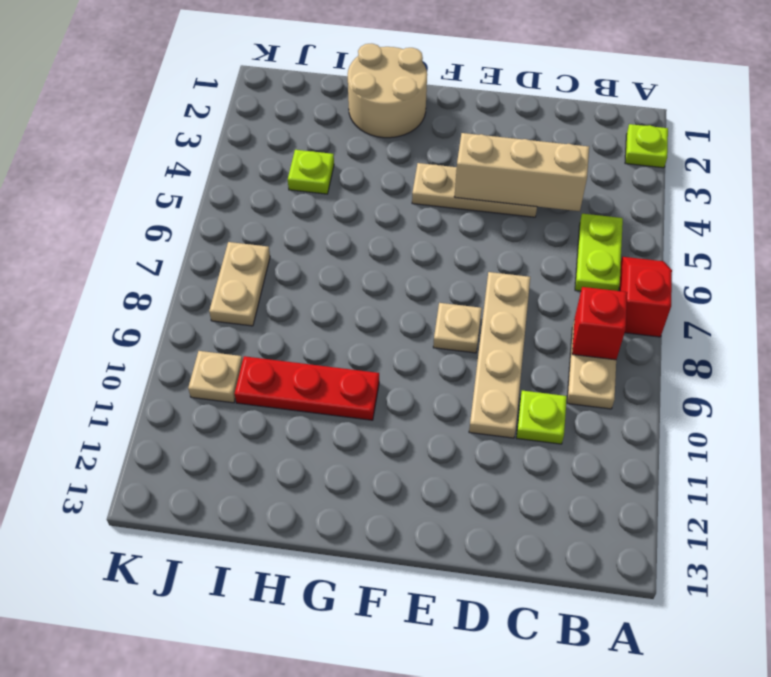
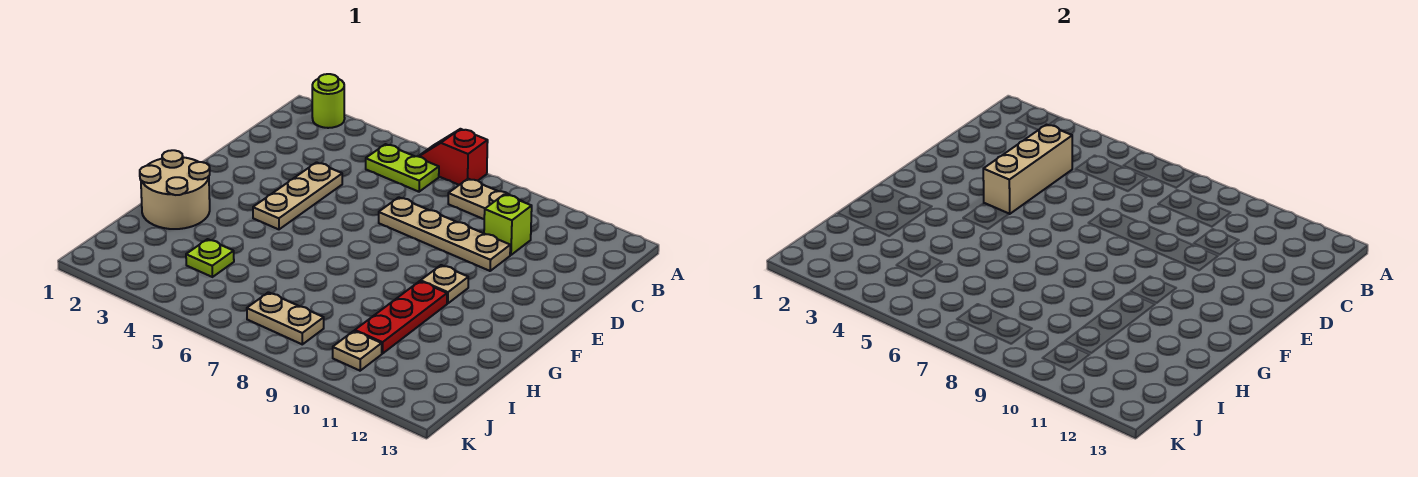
lime plate A2 level 1 -> lime round brick A2 level 1
red brick B8 level 2 -> none
lime plate C10 level 1 -> lime brick C10 level 1
tan plate E8 level 1 -> tan plate F10 level 1

